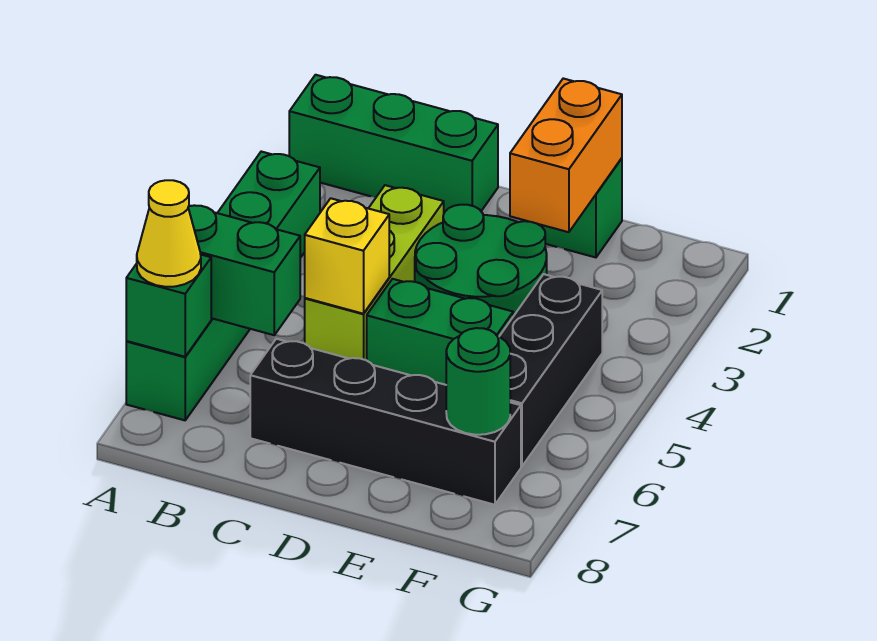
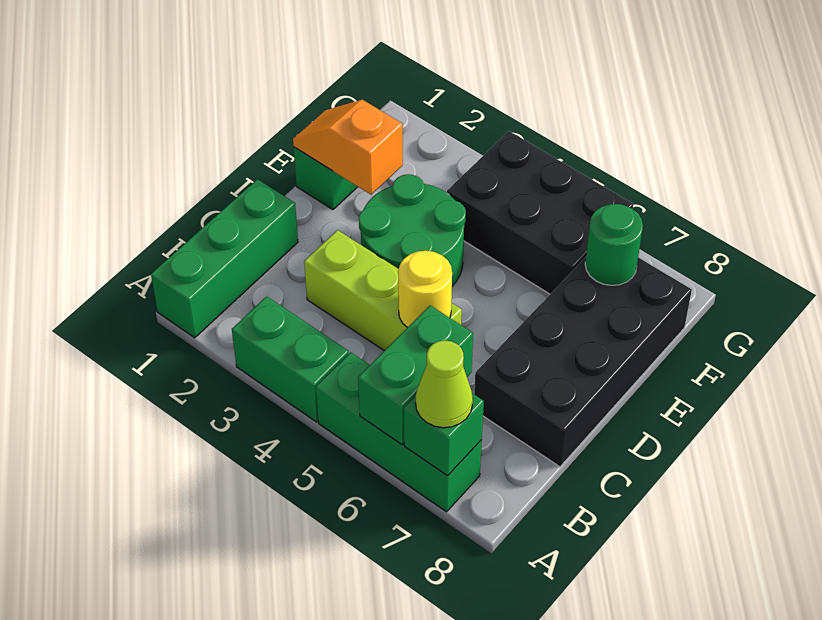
yellow cone A7 level 3 -> lime cone A7 level 3
yellow brick C5 level 2 -> yellow round brick C5 level 2
black brick C7:F7 level 1 -> black brick C7:F8 level 1
green brick D5:E5 level 1 -> none
orange brick E1:E2 level 2 -> orange slope E1:E2 level 2 top 2
black brick F4:F6 level 1 -> black brick F4:G6 level 1

